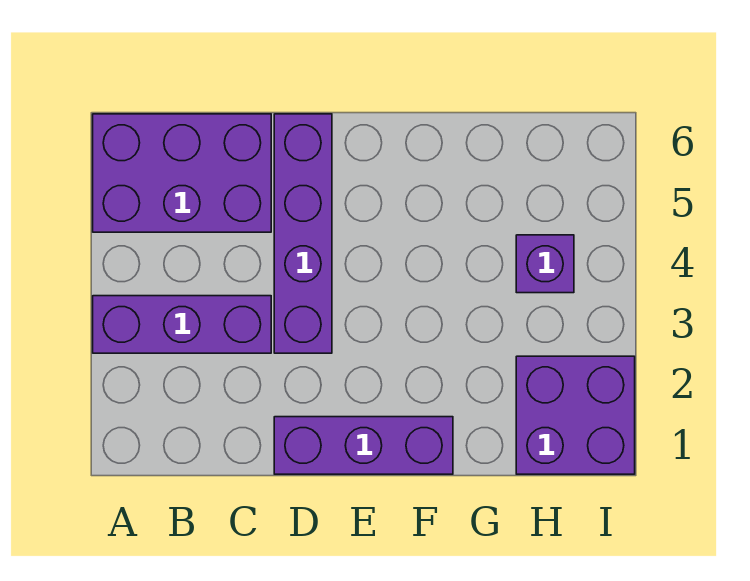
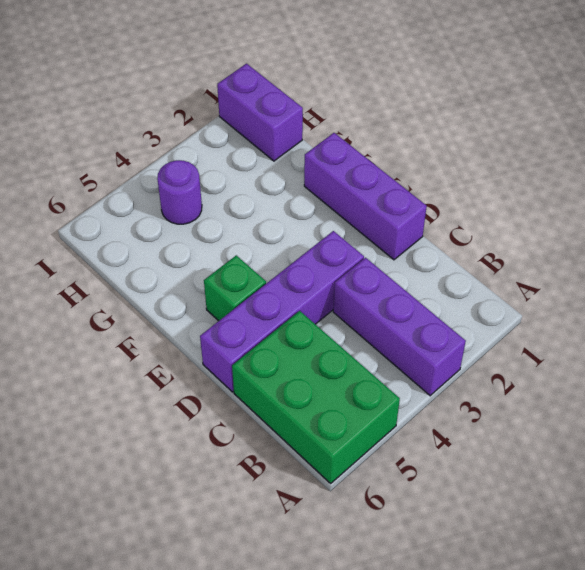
purple brick A5:C6 level 1 -> green brick A5:C6 level 1
none -> green brick E5 level 1
purple brick H1:I2 level 1 -> purple brick H1:I1 level 1
purple brick H4 level 1 -> purple round brick H4 level 1

